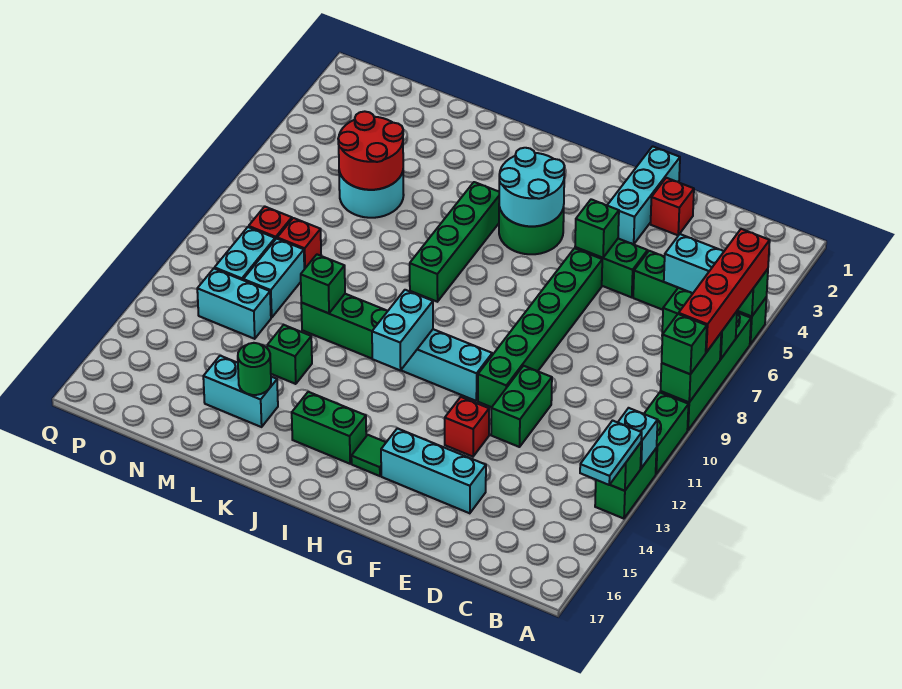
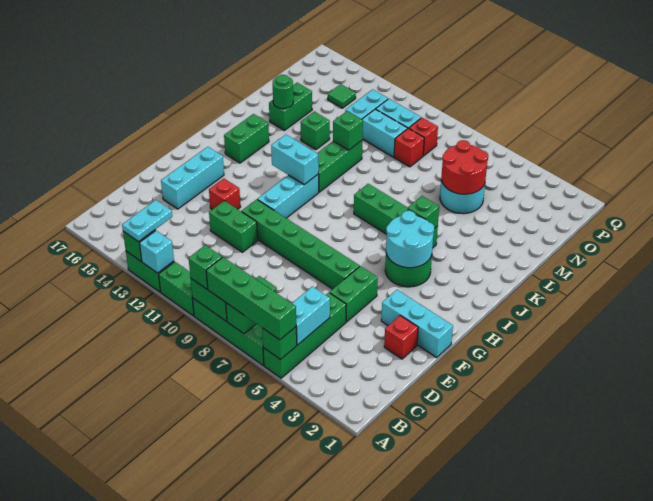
red brick A5:A8 level 3 -> green brick A5:A8 level 3
cyan plate A13:A14 level 3 -> cyan plate A13:B13 level 3
green brick F5 level 2 -> green brick J5 level 2
green tile H15 level 1 -> green tile O14 level 1
cyan brick L15:M15 level 1 -> green brick L15:M15 level 1

